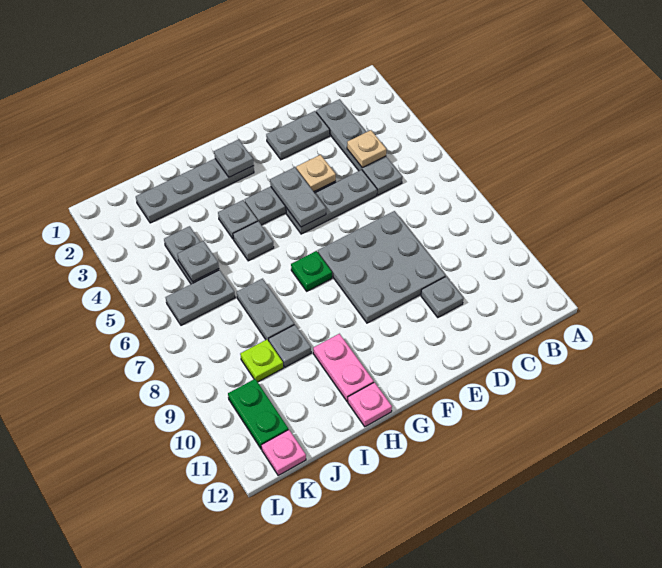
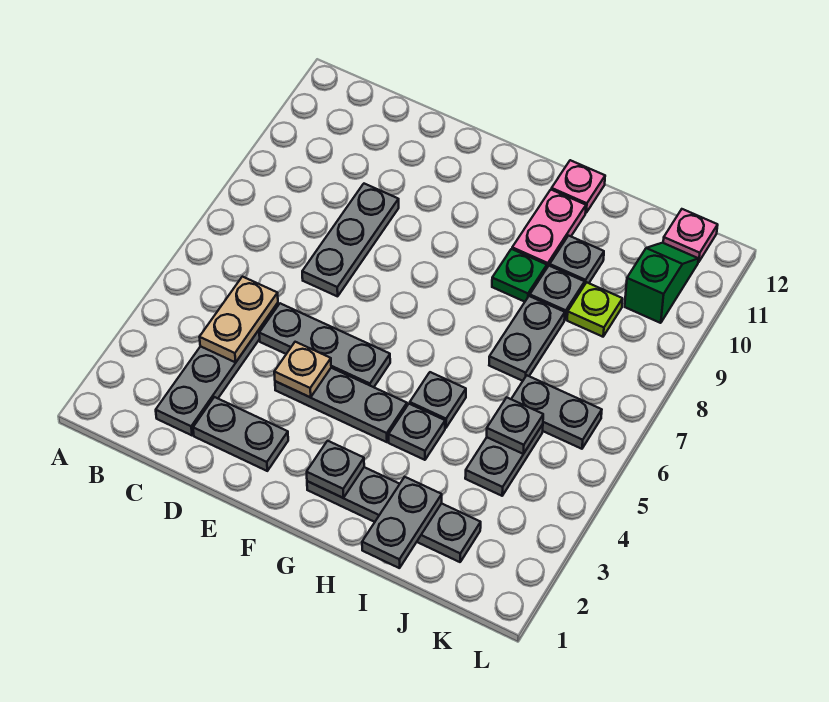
tan plate C4 level 2 -> tan plate C4:C5 level 2
grey plate D7:F9 level 1 -> grey plate D7:D9 level 1
grey plate D10 level 1 -> grey plate I10 level 1
grey plate F4:F5 level 2 -> grey plate I1:I2 level 2
green plate G7 level 1 -> green plate H9 level 1
green plate K10:K11 level 1 -> green slope K10:K11 level 1 top 10

